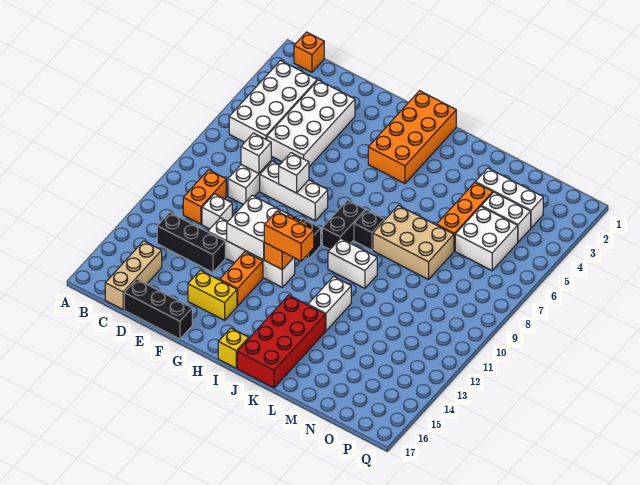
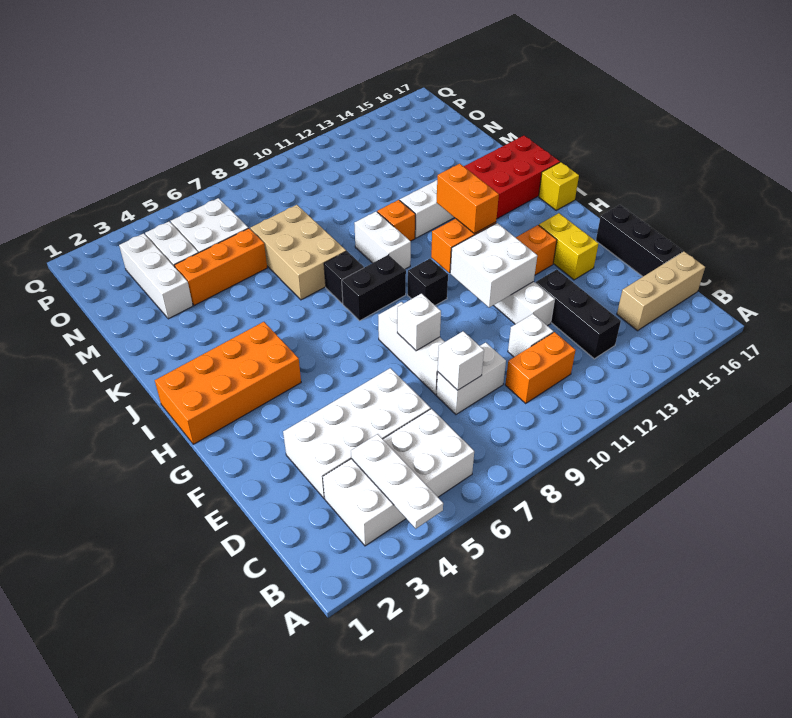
none -> white plate A4:C4 level 2
orange brick B1 level 1 -> orange brick K11 level 1

